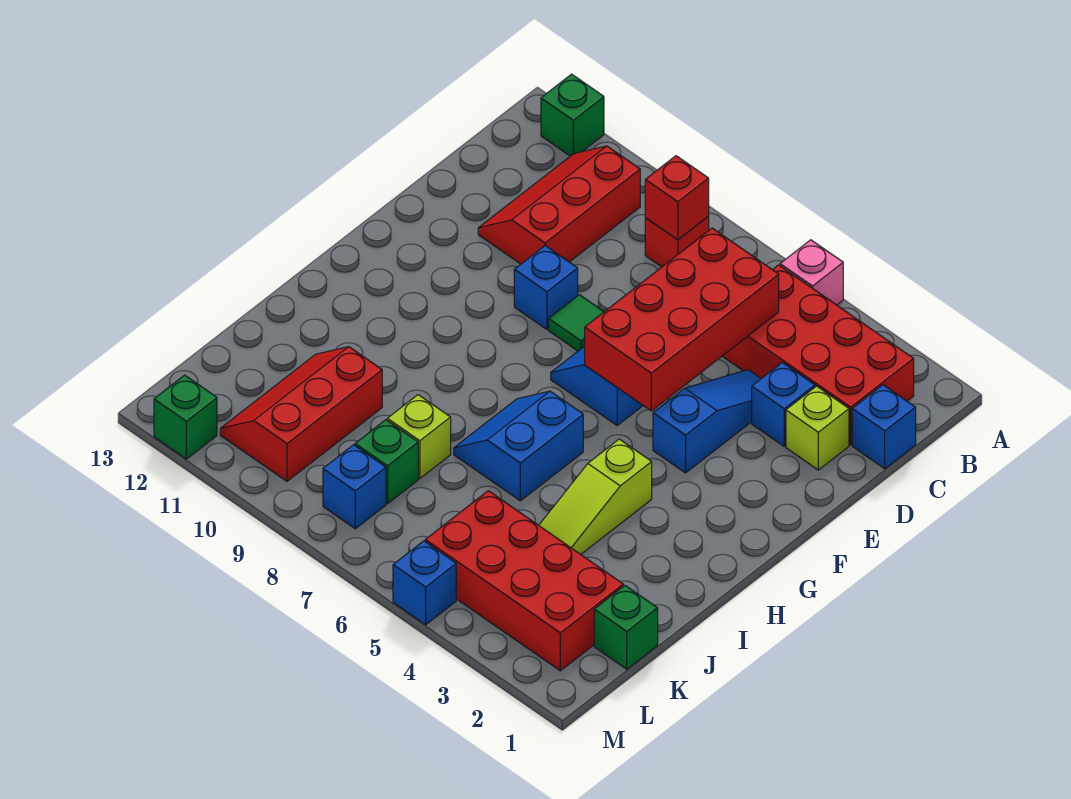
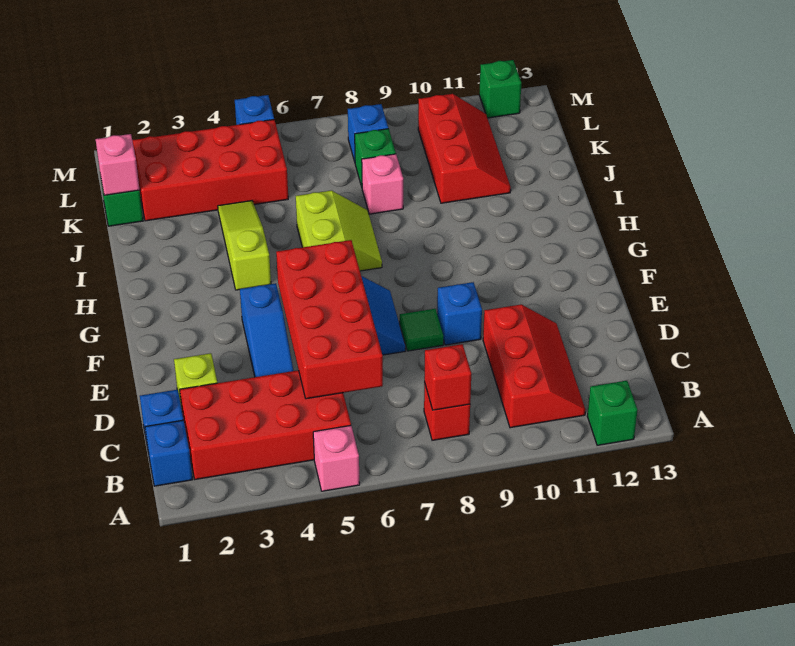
blue brick D3 level 1 -> blue brick B1 level 1
blue slope H6:I7 level 1 top 6 -> lime slope H6:I7 level 1 top 6
lime brick J8 level 1 -> pink brick J8 level 1
none -> pink brick K1 level 2

